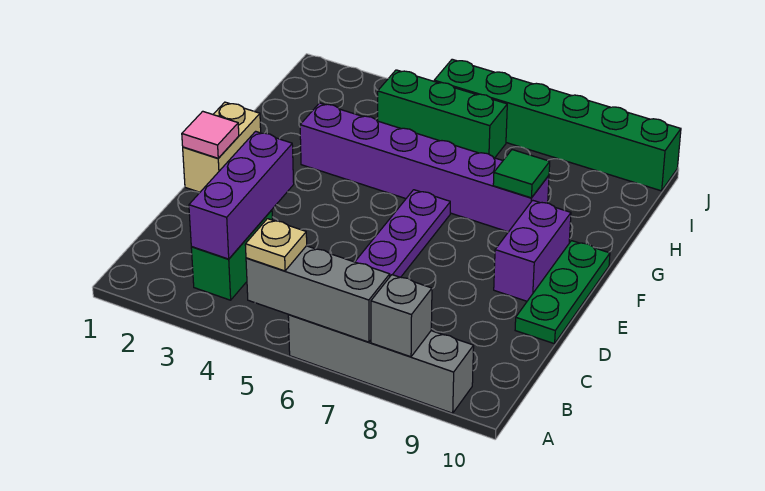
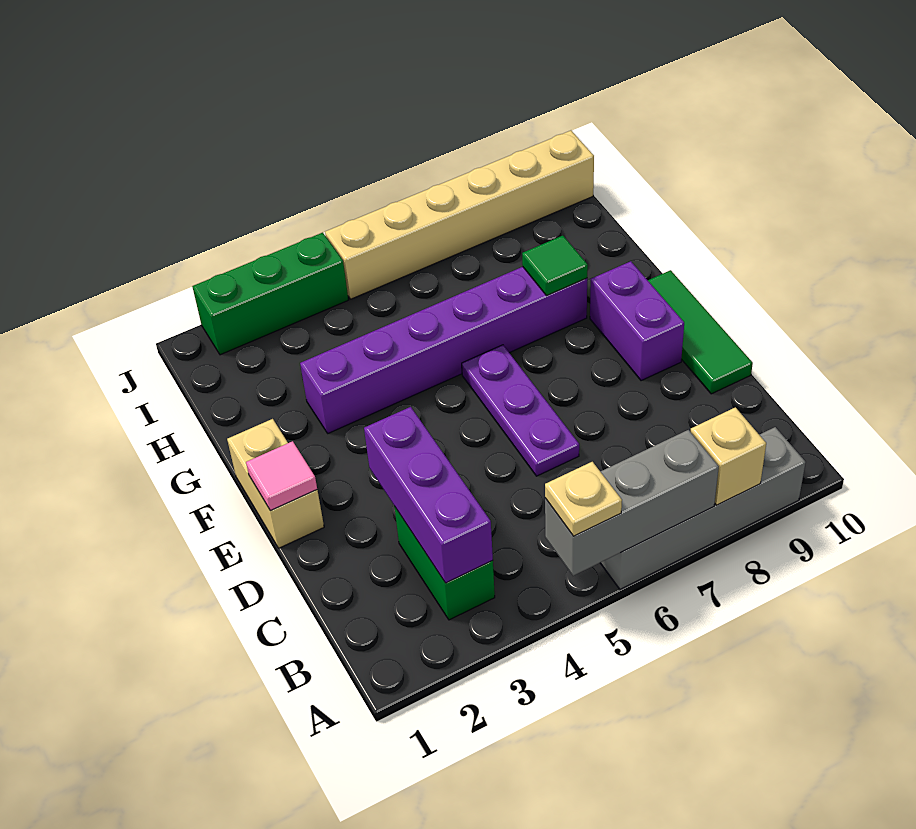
grey brick A8 level 2 -> tan brick A8 level 2
green plate D10:F10 level 1 -> green tile D10:F10 level 1
green brick I4:I6 level 1 -> green brick J2:J4 level 1
green brick J5:J10 level 1 -> tan brick J5:J10 level 1

